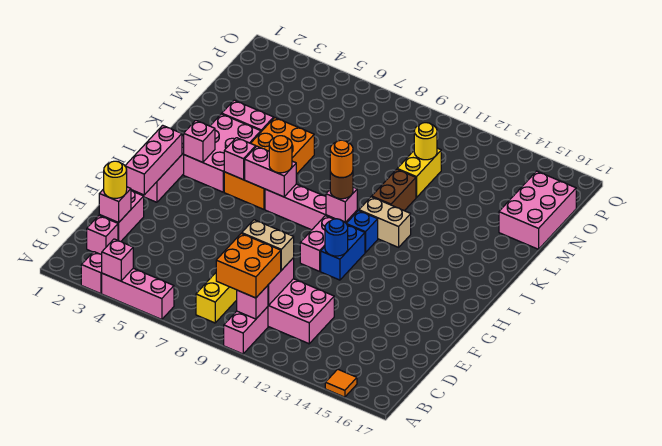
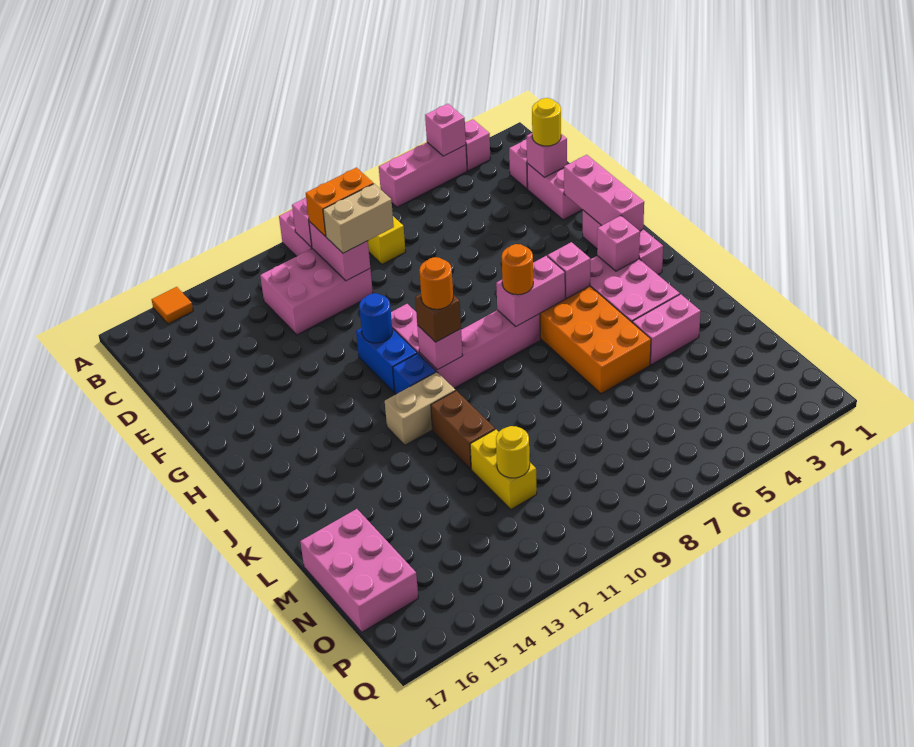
orange brick B9:C10 level 3 -> orange brick C9:C10 level 3
brown round brick I10 level 3 -> brown brick I10 level 3

